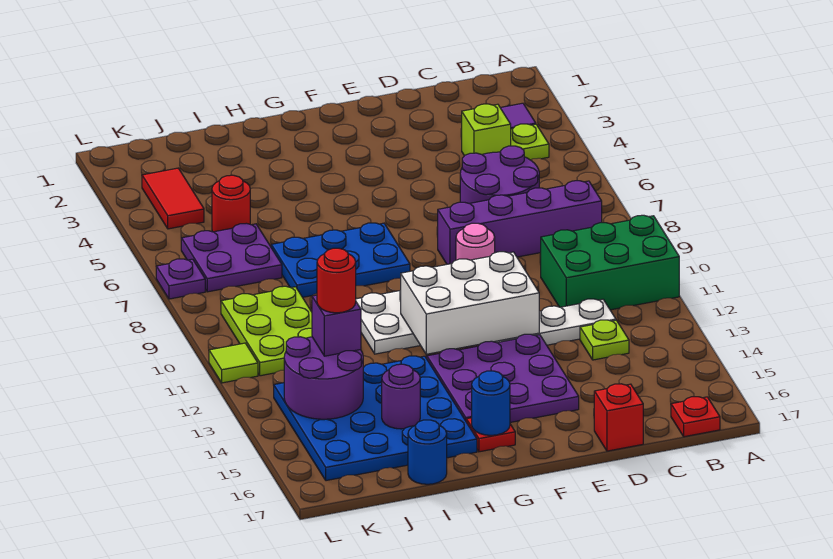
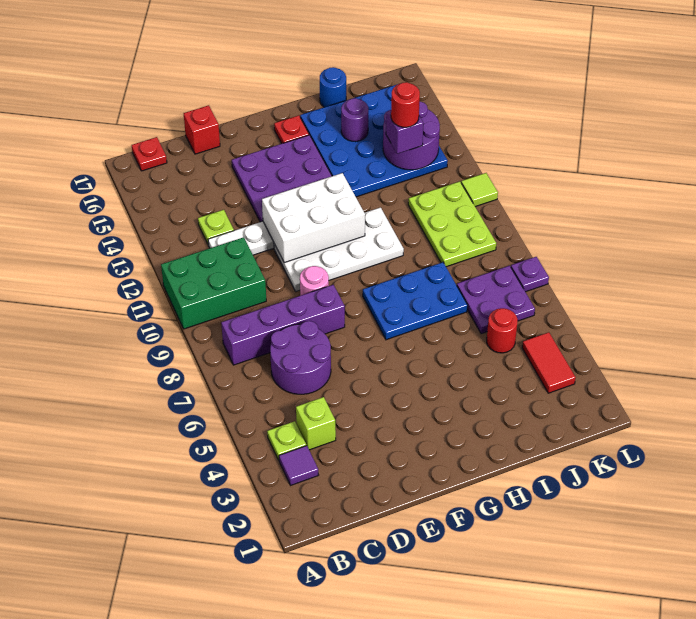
blue round brick G16 level 2 -> none

